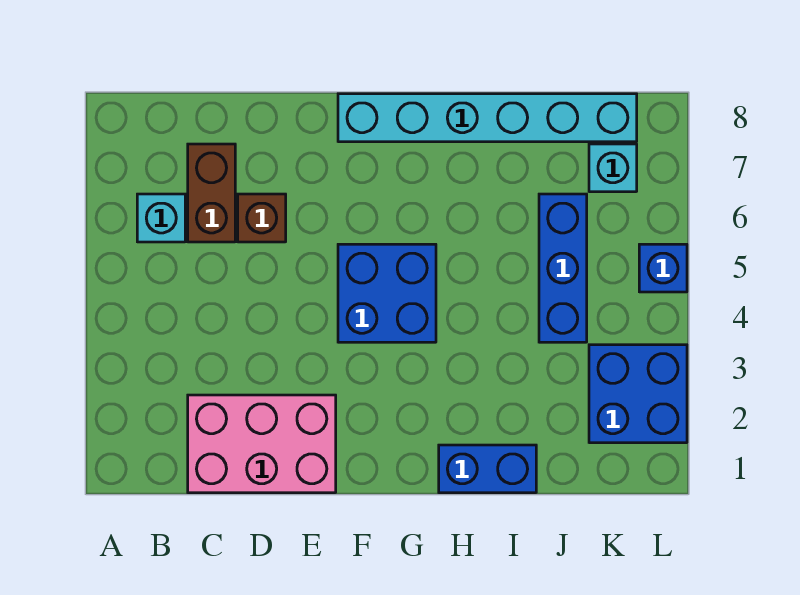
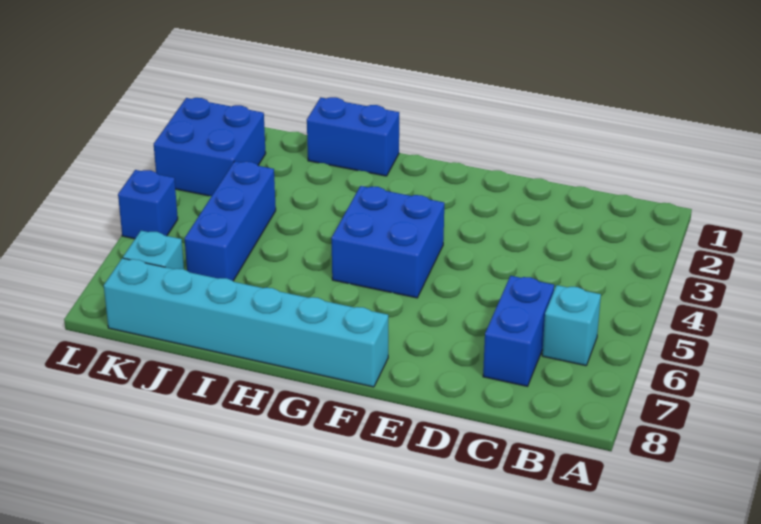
pink brick C1:E2 level 1 -> none
brown brick C6:C7 level 1 -> blue brick C6:C7 level 1
brown brick D6 level 1 -> none

